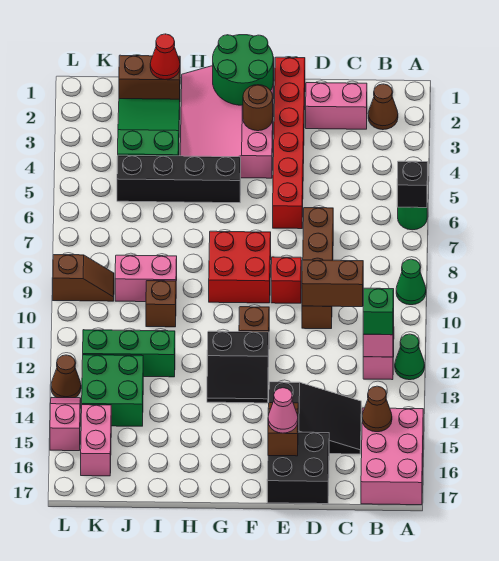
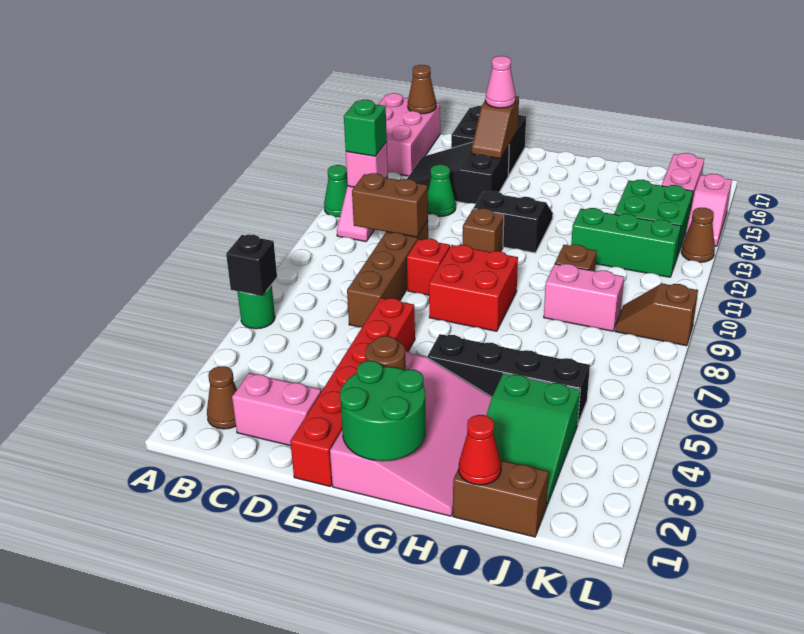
green cone A9 level 1 -> green cone D13 level 1
brown cone B15 level 2 -> brown cone B17 level 2

